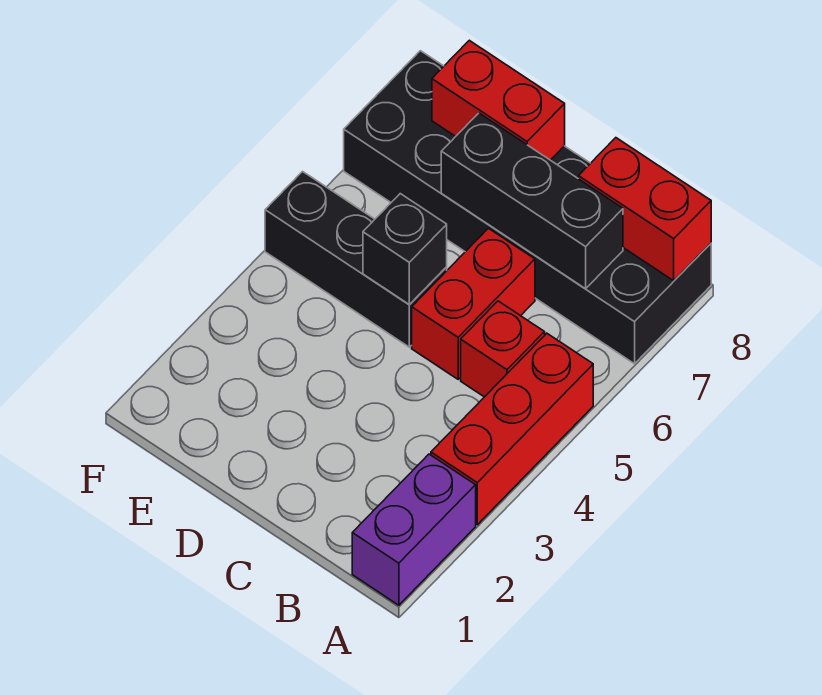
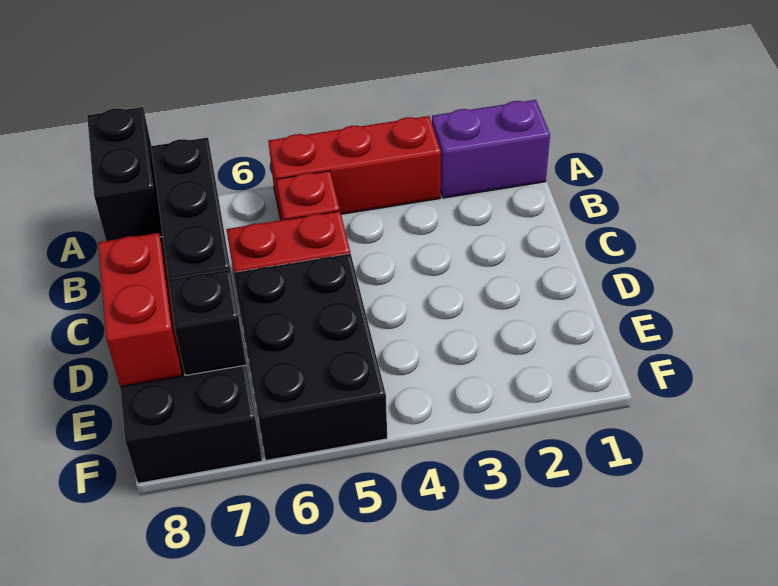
red brick A8:B8 level 2 -> black brick A8:B8 level 2
black brick D5:F5 level 1 -> black brick D5:F6 level 1
black brick D5 level 2 -> black brick E7 level 2

